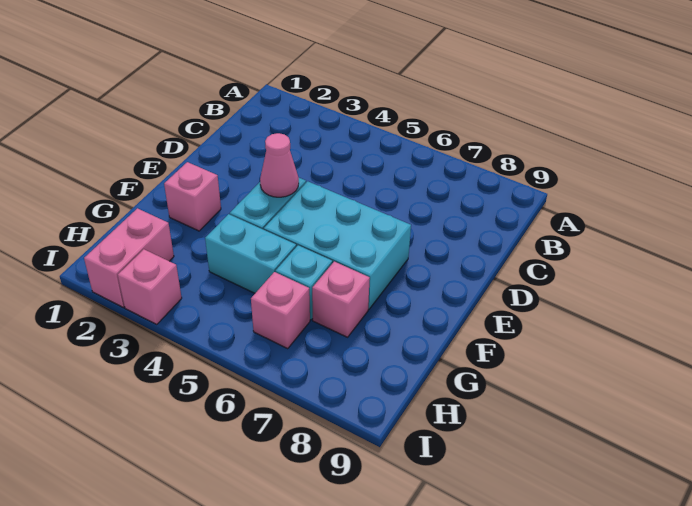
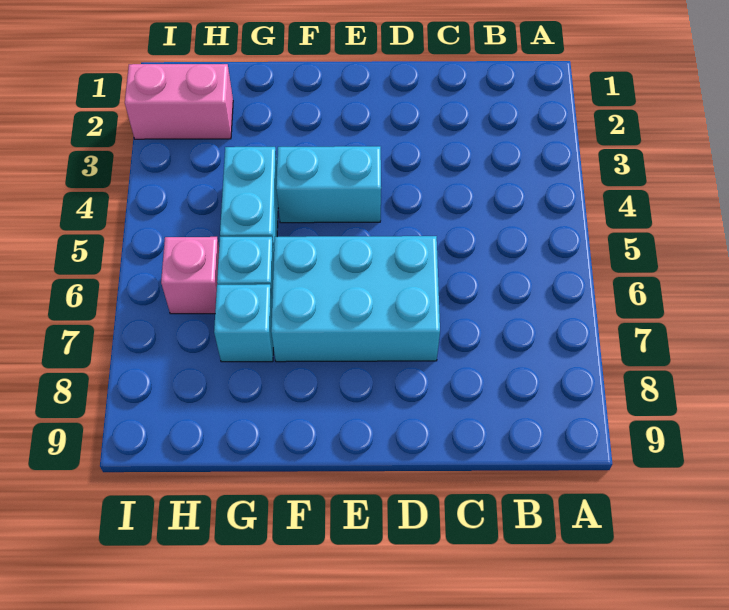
pink cone E4 level 2 -> none
cyan brick E5:F7 level 1 -> cyan brick D6:F7 level 1
pink brick F2 level 1 -> none
pink brick G7 level 1 -> cyan brick G7 level 1
pink brick I3 level 1 -> none

